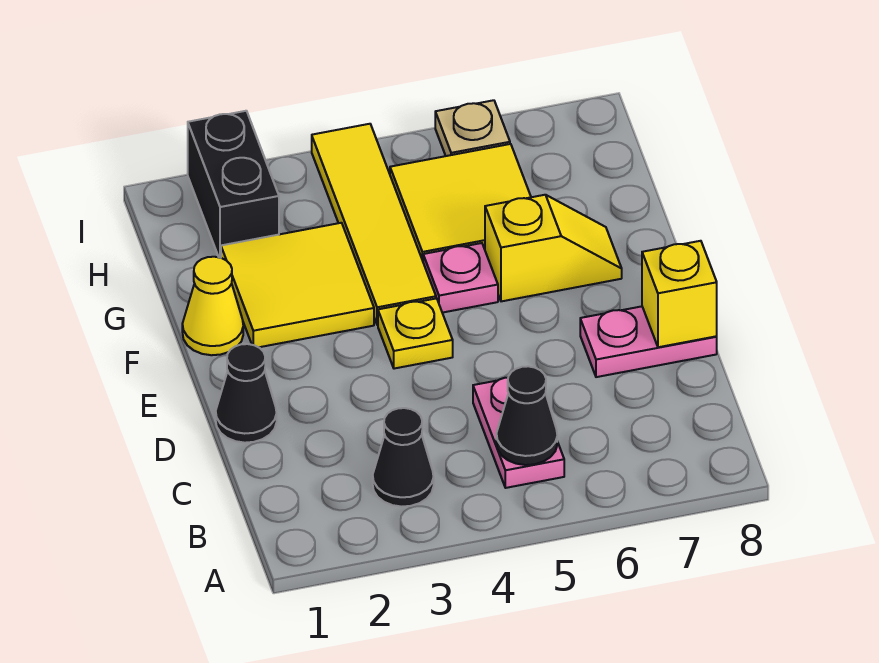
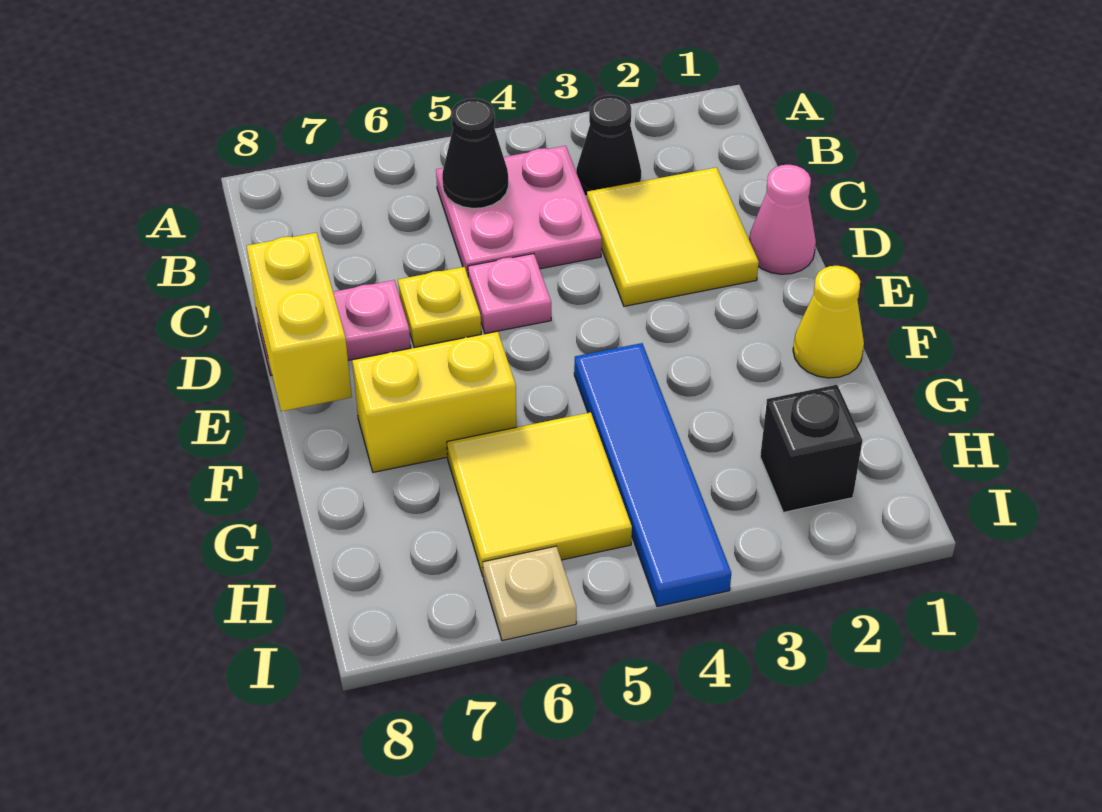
pink plate B5:C5 level 1 -> pink plate B4:C5 level 1
black cone D1 level 1 -> pink cone D1 level 1
yellow brick D8 level 2 -> yellow brick D8:E8 level 2
yellow plate E4 level 1 -> yellow plate D6 level 1
yellow tile F2:G3 level 1 -> yellow tile C2:D3 level 1
yellow tile F4:I4 level 1 -> blue tile F4:I4 level 1
pink plate F5 level 1 -> pink plate D5 level 1
yellow slope F6:F7 level 1 top 6 -> yellow brick F6:F7 level 1
black brick H2:I2 level 1 -> black brick H2 level 1

